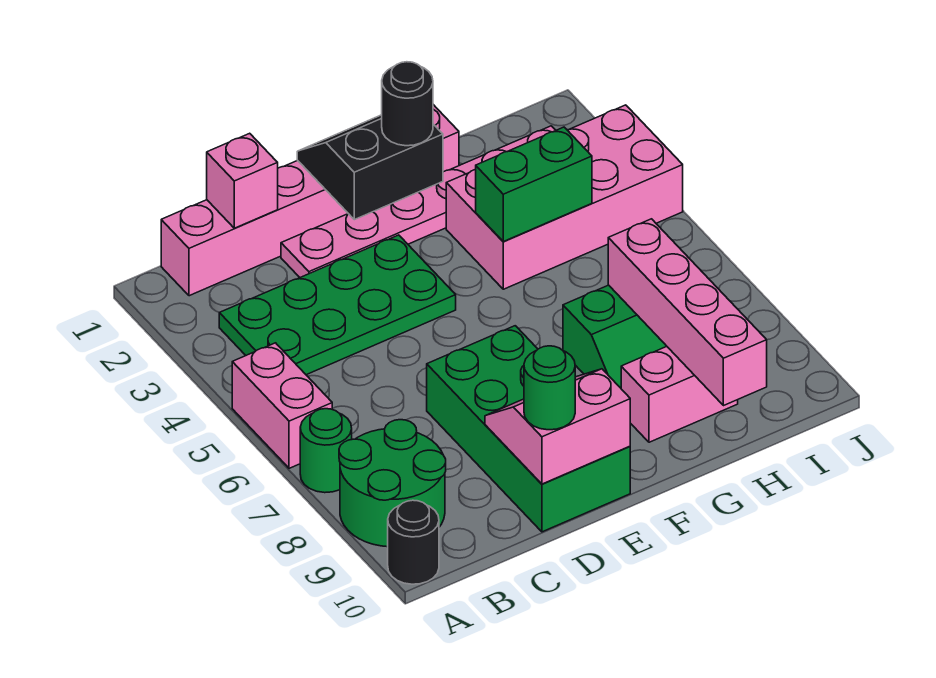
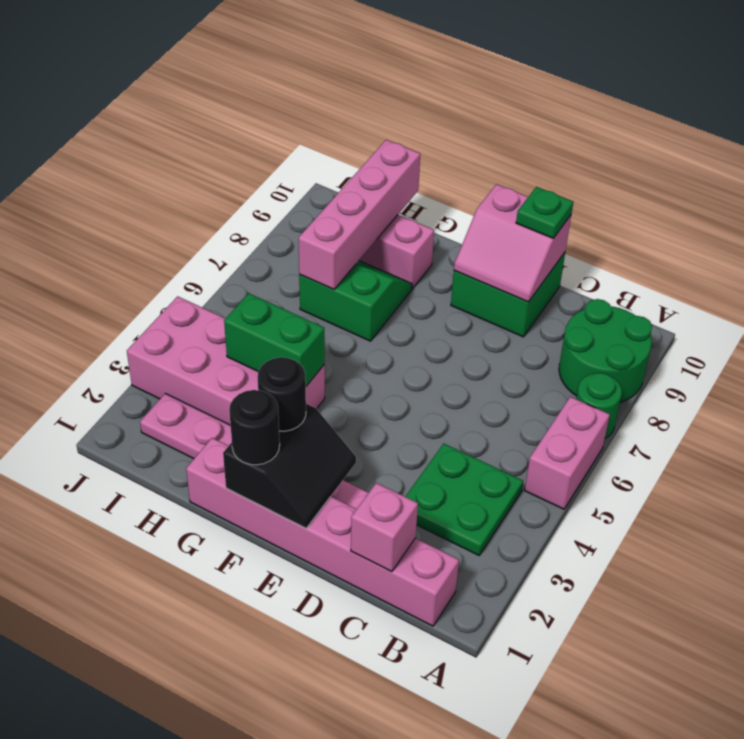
black round brick A10 level 1 -> black round brick F1 level 3
green plate B3:E4 level 1 -> green plate B3:C4 level 1
green brick D7:E10 level 1 -> green brick D9:E10 level 1
green round brick D10 level 3 -> green plate D10 level 3
black slope E1:F2 level 2 top 2 -> black slope E1:F2 level 2 top F

